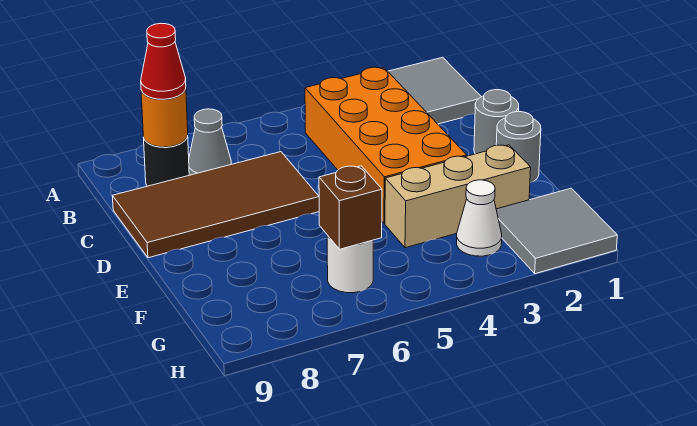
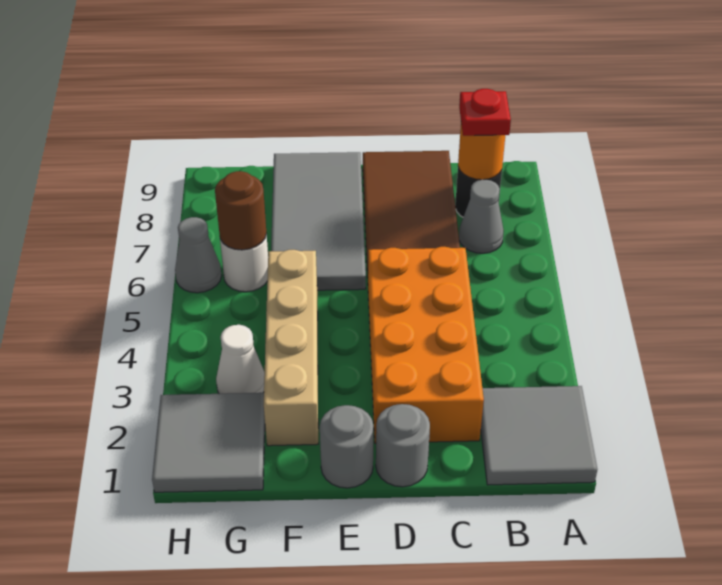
orange brick B3:E4 level 1 -> orange brick C2:D5 level 1
red cone B8 level 3 -> red plate B8 level 3
none -> grey tile E6:F9 level 1
tan brick F2:F4 level 1 -> tan brick F2:F5 level 1
brown brick G6 level 2 -> brown round brick G6 level 2
none -> grey cone H6 level 1

